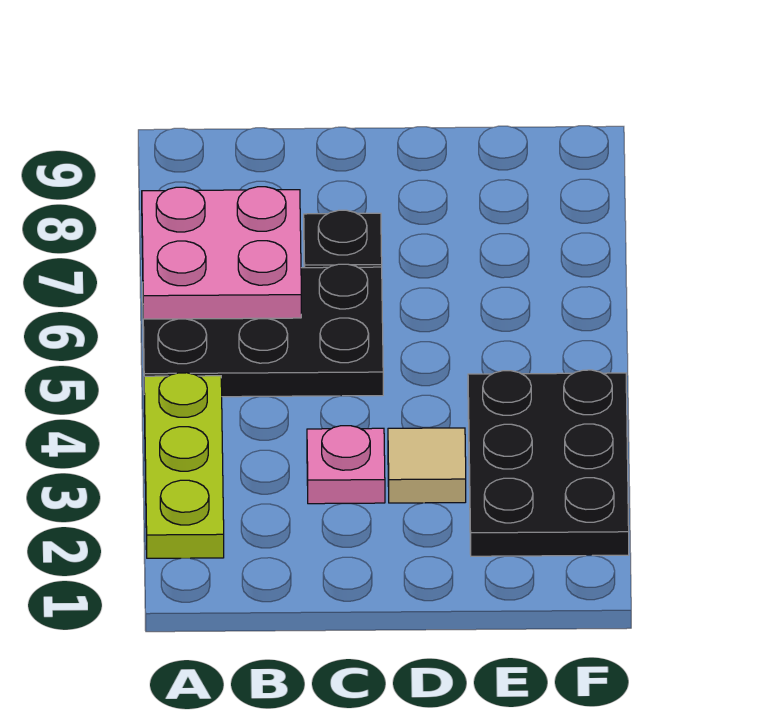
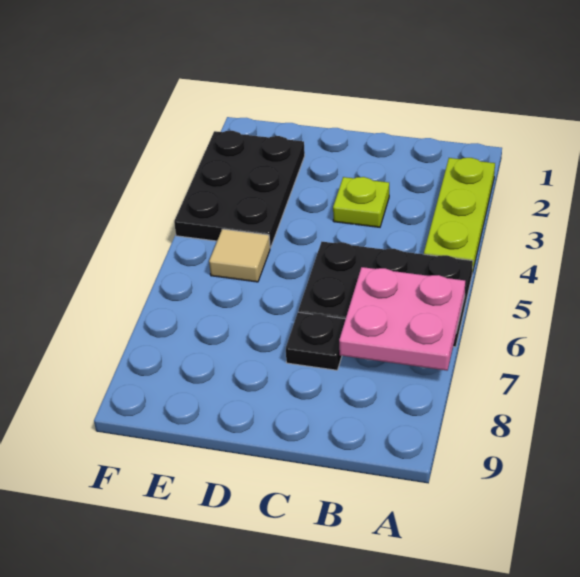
pink plate C3 level 1 -> lime plate C3 level 1
tan tile D3 level 1 -> tan tile E5 level 1

